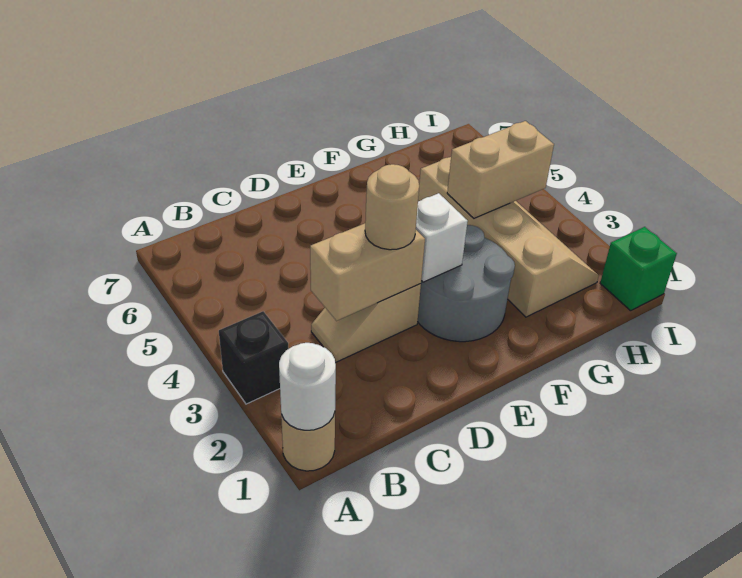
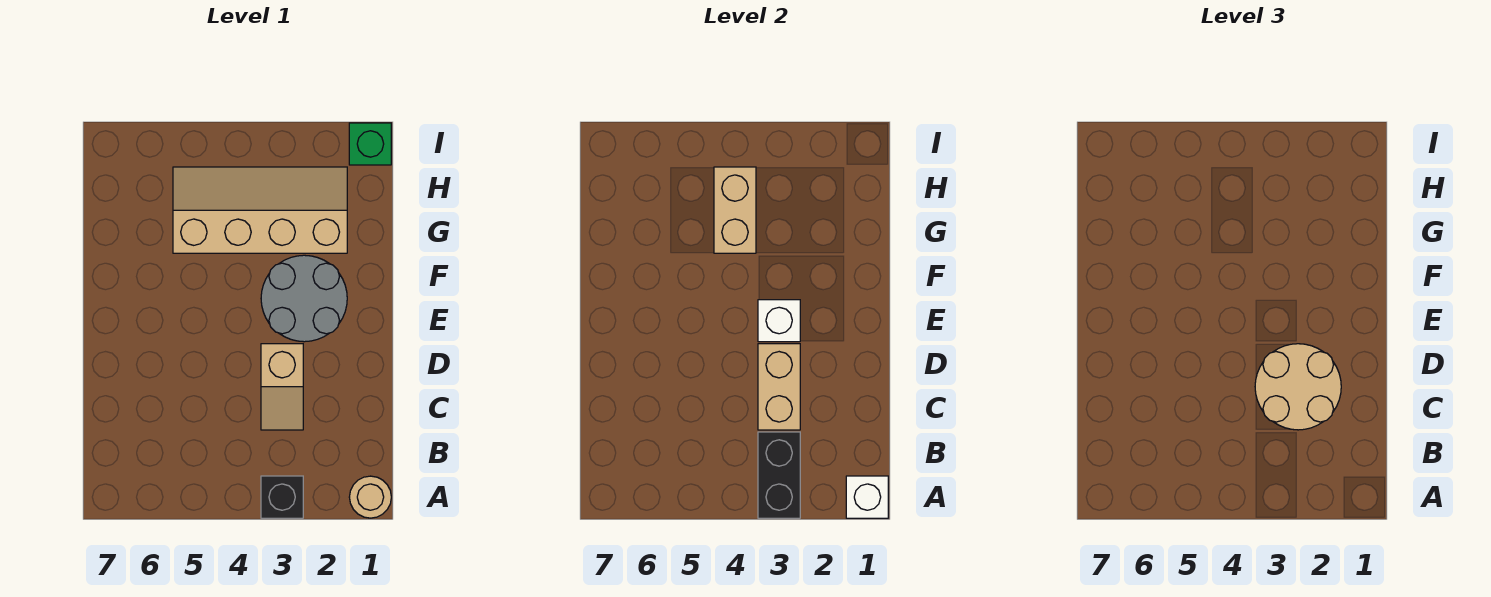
white round brick A1 level 2 -> white brick A1 level 2
none -> black brick A3:B3 level 2
tan round brick D3 level 3 -> tan round brick C2:D3 level 3

